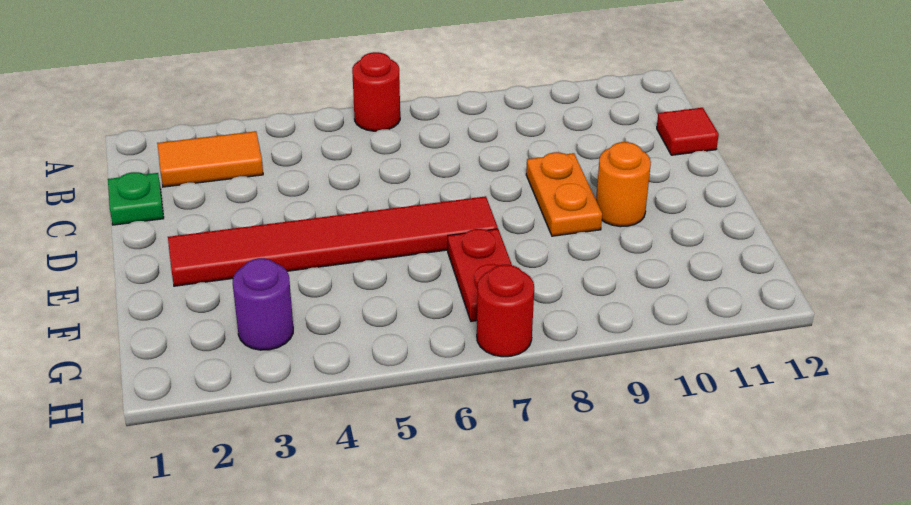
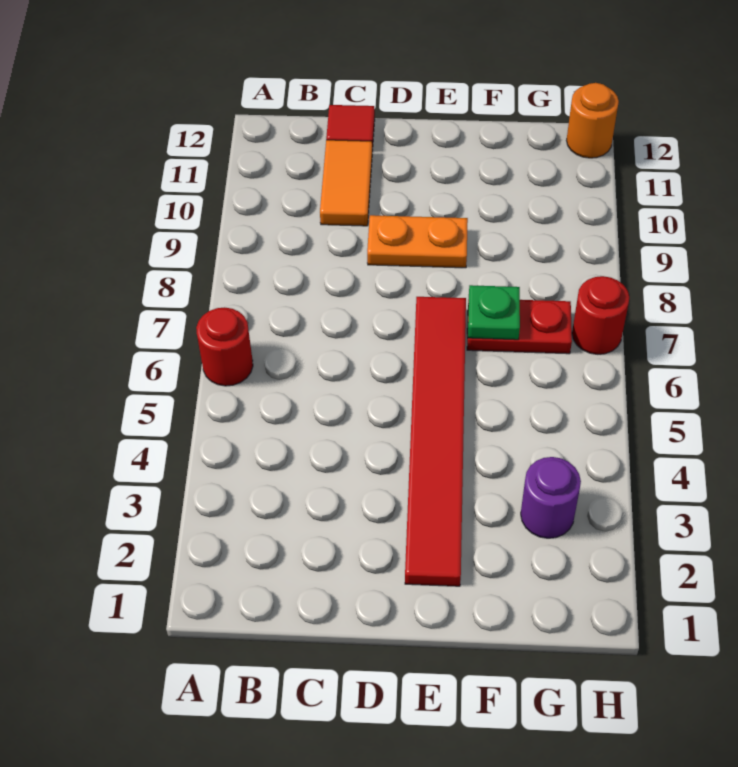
orange tile B2:B3 level 1 -> orange tile C10:C11 level 1
green plate C1 level 1 -> green plate F7 level 2
orange round brick E10 level 1 -> orange round brick H12 level 1

